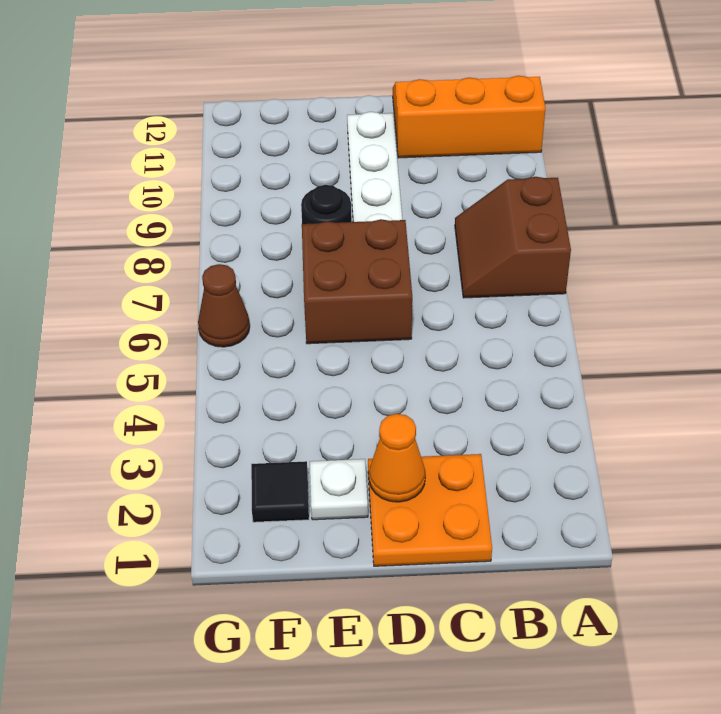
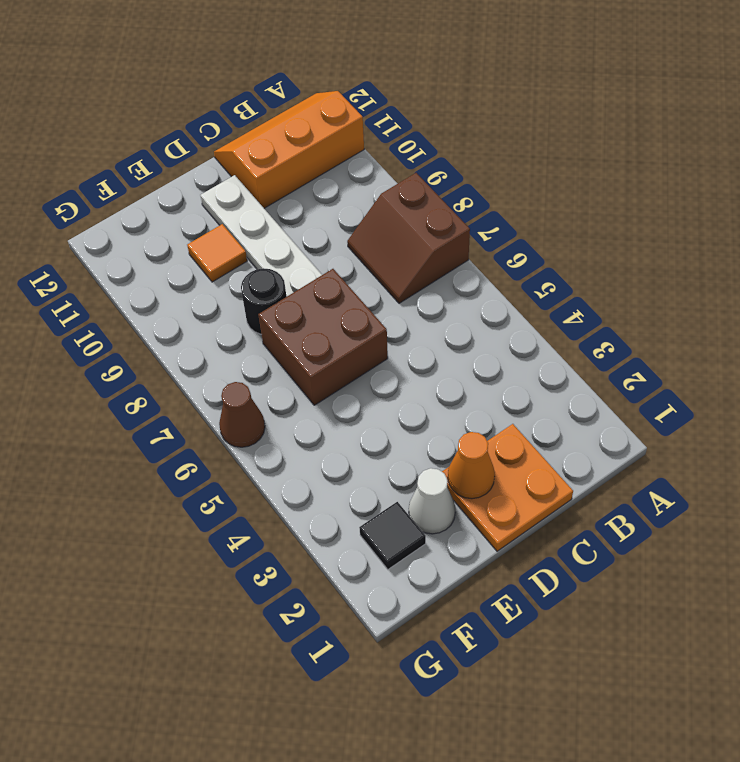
white plate E2 level 1 -> white cone E2 level 1
none -> orange tile E10 level 1

